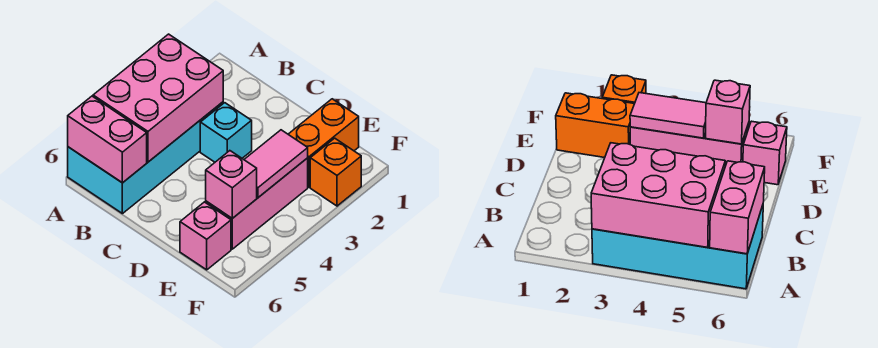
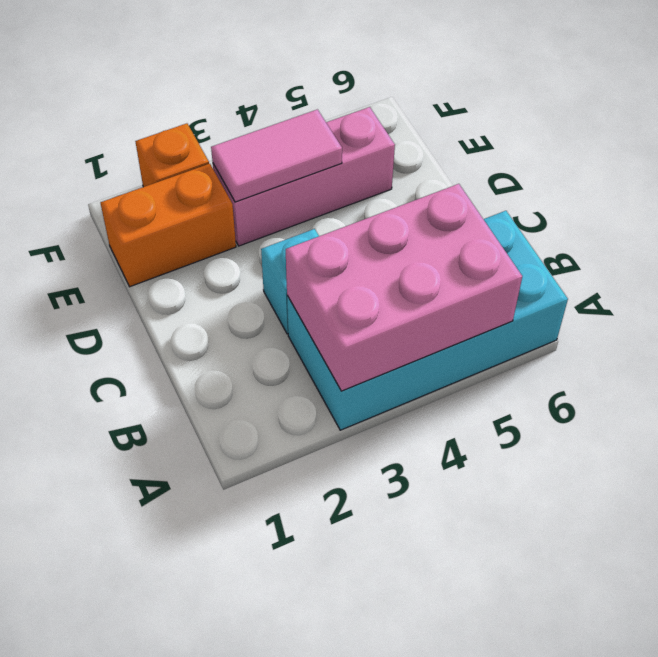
pink brick A6:B6 level 2 -> none
pink brick E5 level 2 -> none
pink brick E6 level 1 -> none

